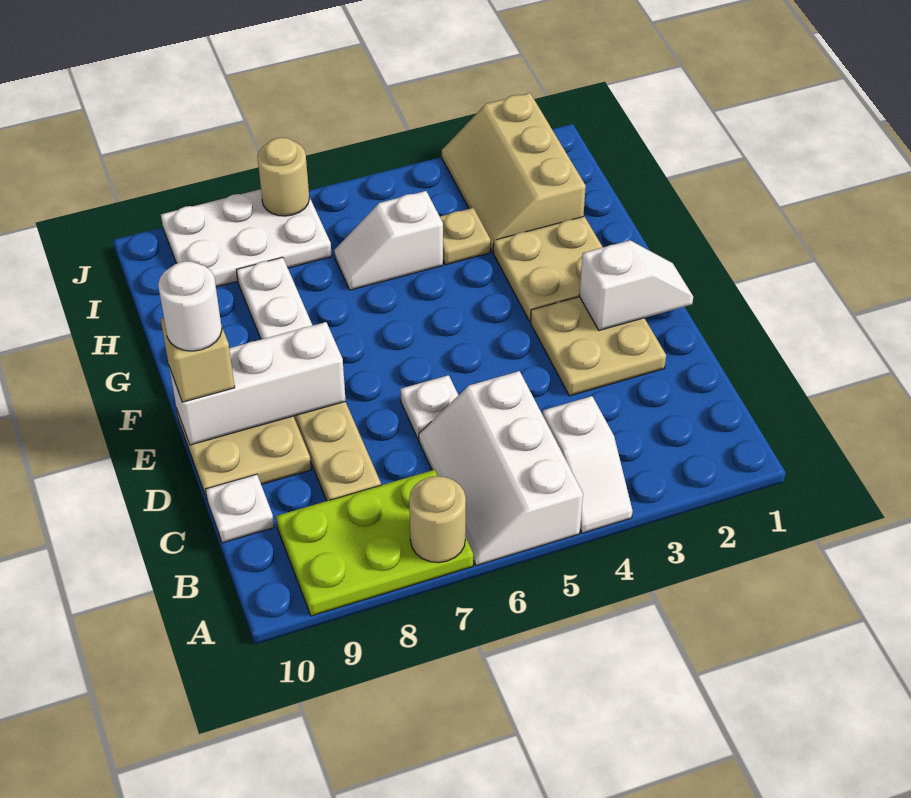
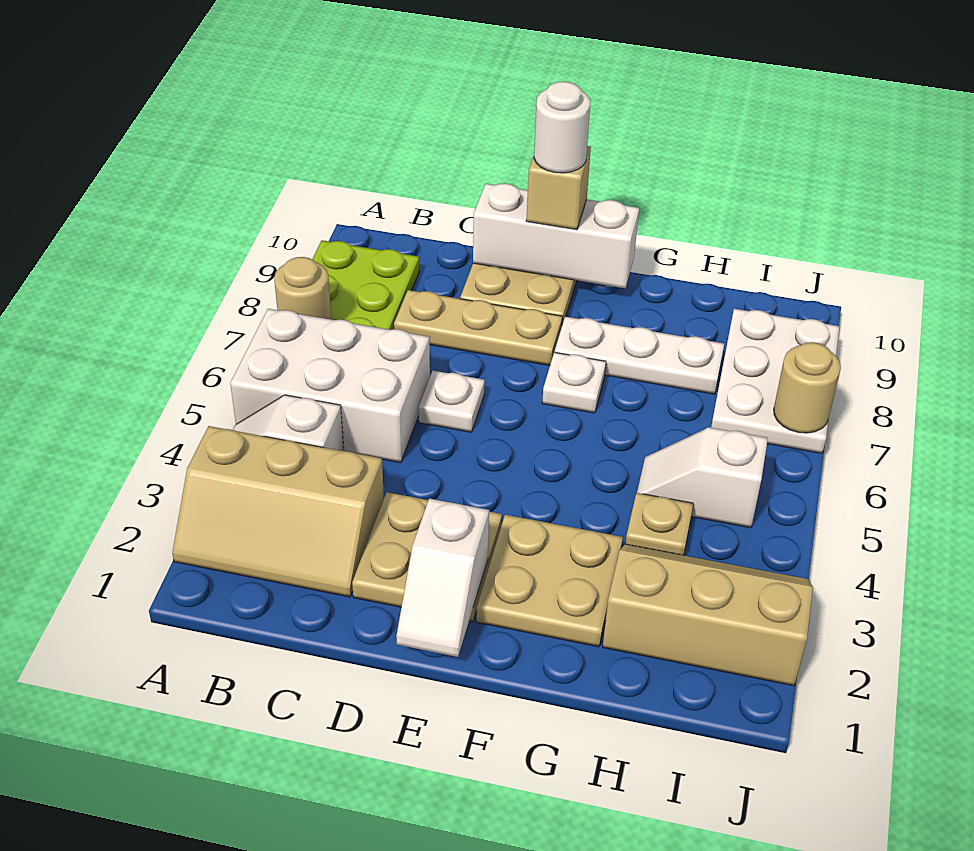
none -> tan slope A2:C3 level 1 top 3
white slope A5:C6 level 1 top 5 -> white brick A5:C6 level 1
white plate C10 level 1 -> white plate F7 level 1
white brick E8:E10 level 2 -> white brick D10:F10 level 2
white slope H5:H6 level 1 top 5 -> white slope H5:I5 level 1 top I

